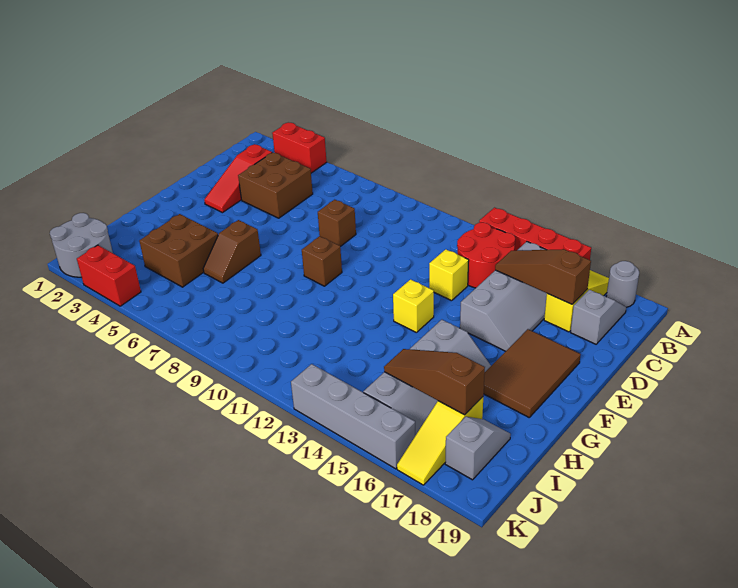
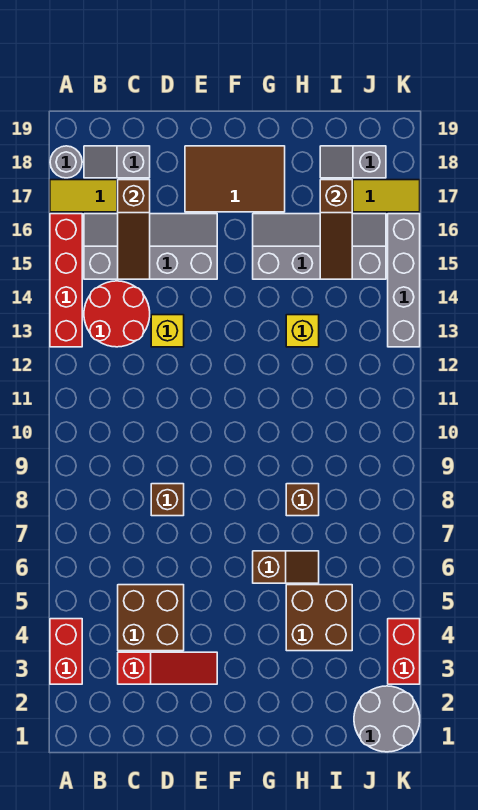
brown brick F9 level 1 -> brown brick H8 level 1
yellow brick F13 level 1 -> yellow brick H13 level 1

